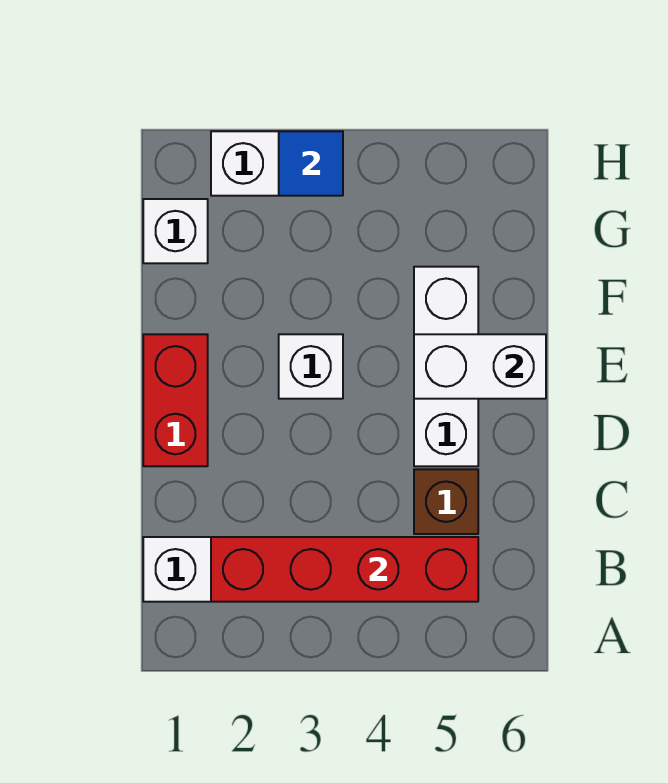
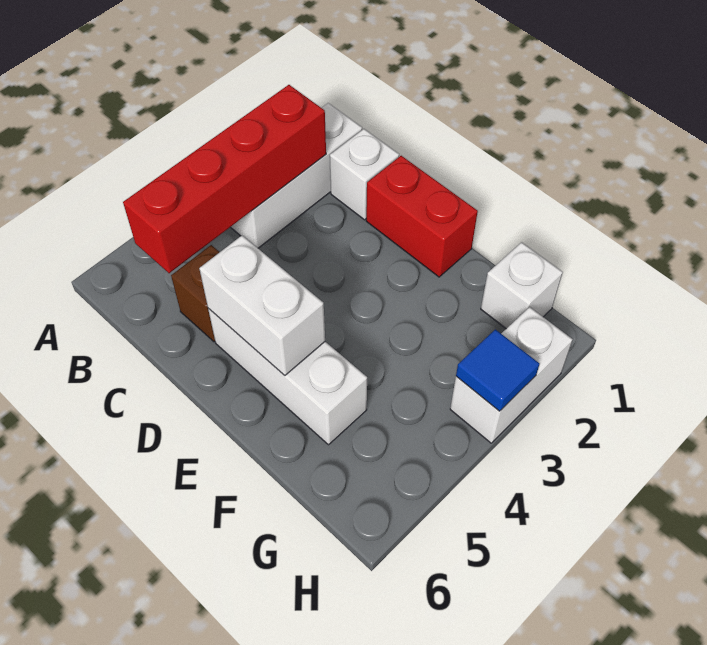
white brick E3 level 1 -> white brick C1 level 1
white brick E5:E6 level 2 -> white brick D5:E5 level 2

